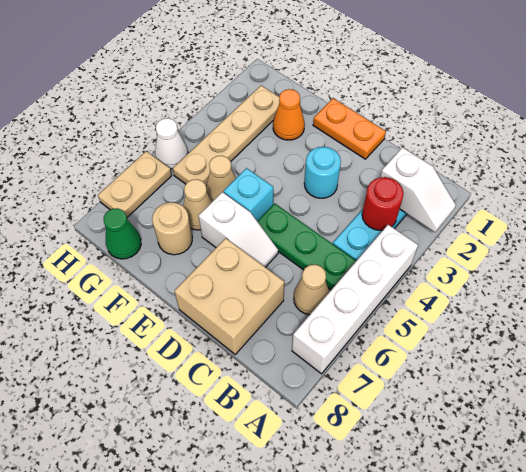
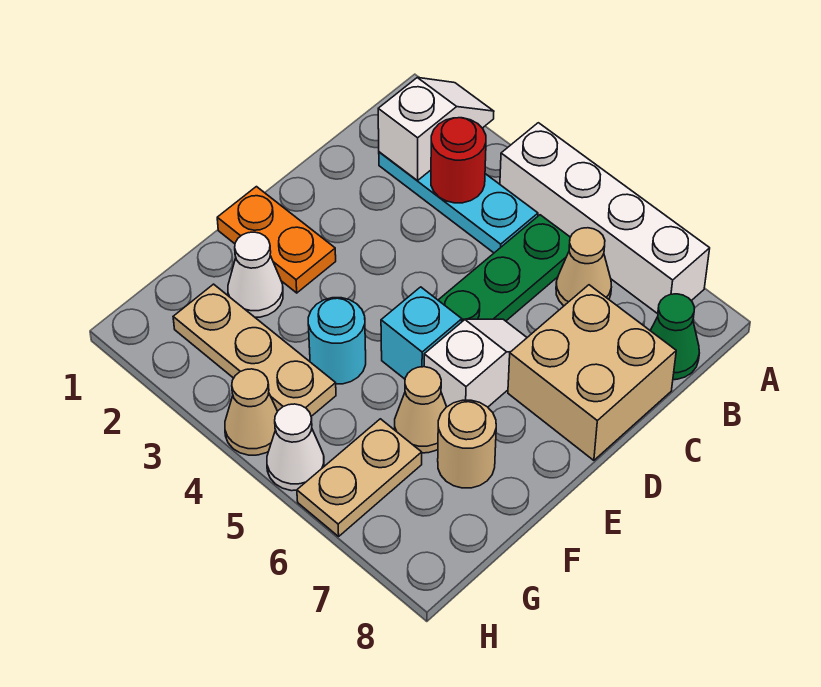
orange plate D1:E1 level 1 -> orange plate E1:E2 level 1
cyan round brick D3 level 1 -> cyan round brick F4 level 1
orange cone F2 level 1 -> white cone F2 level 1
tan cone F5 level 1 -> tan cone H4 level 1
tan plate G2:G5 level 1 -> tan plate G2:G4 level 1
green cone G8 level 1 -> green cone B8 level 1
tan plate H6:H7 level 1 -> tan plate G6:H6 level 1

